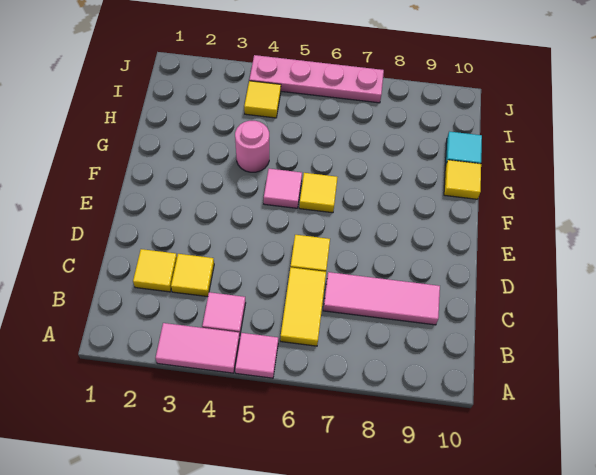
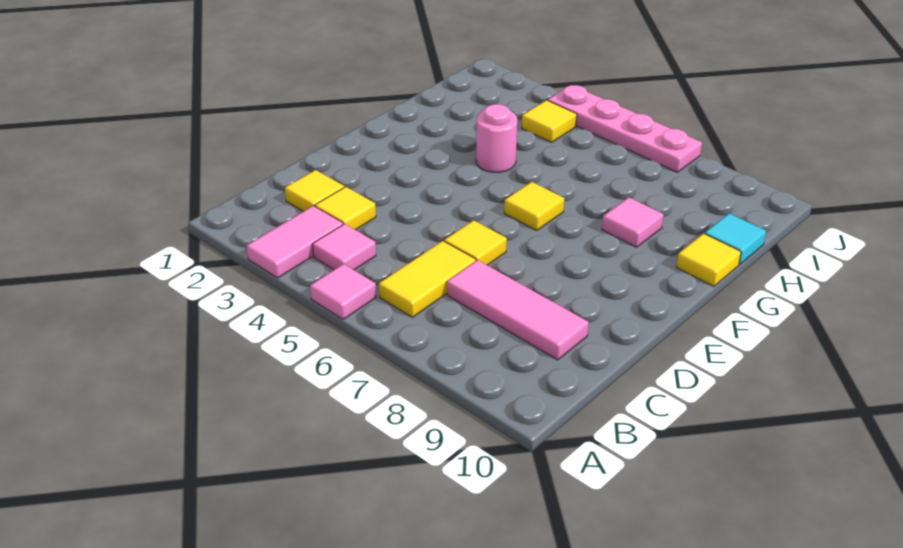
pink tile A3:A4 level 1 -> pink tile A3:B3 level 1
pink tile F5 level 1 -> pink tile G8 level 1

